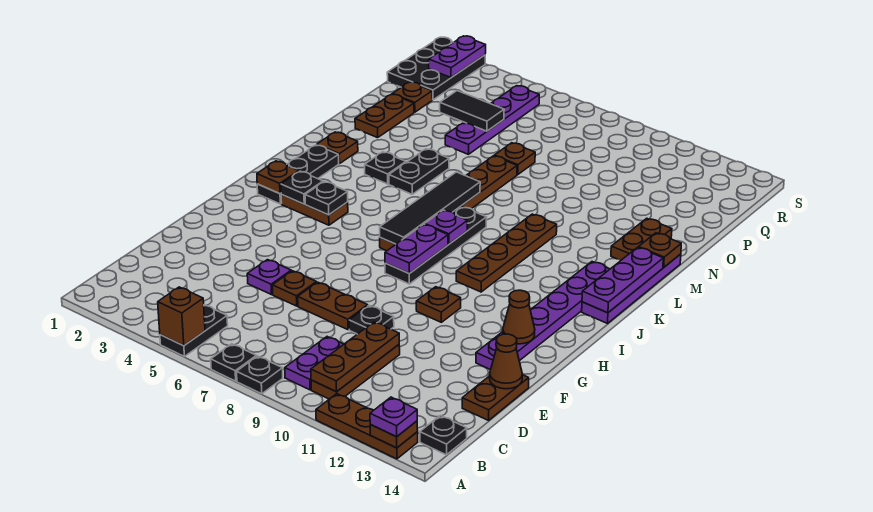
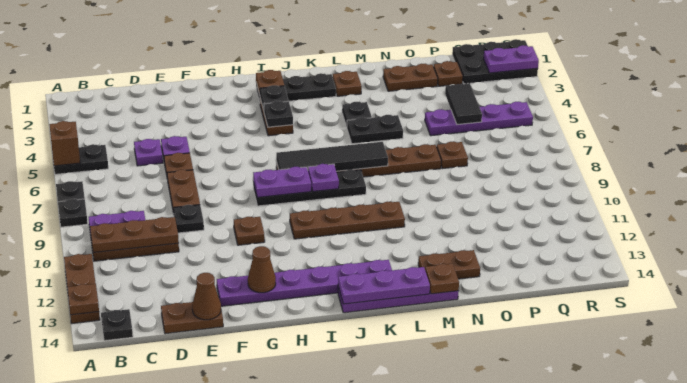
purple plate A13 level 3 -> purple plate D5 level 1

